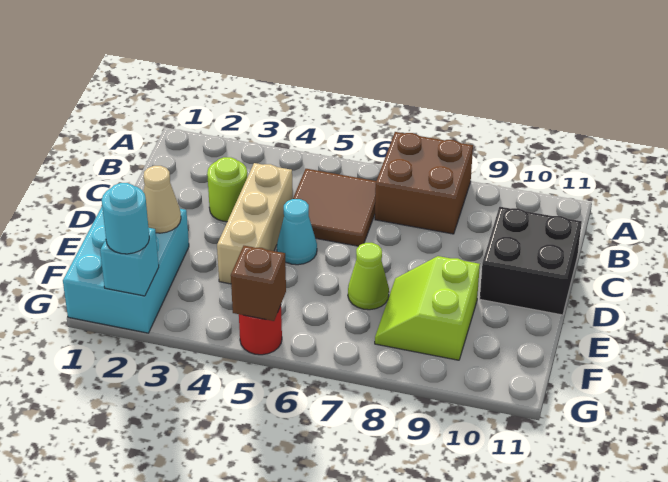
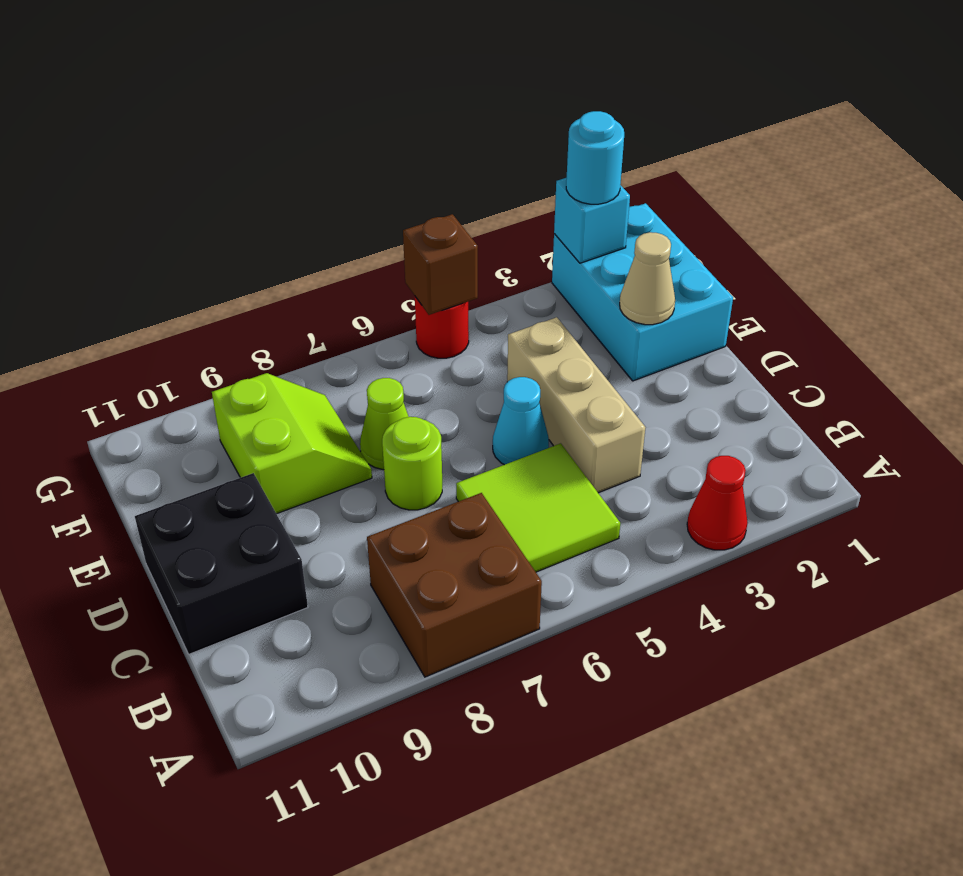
none -> red cone A3 level 1
brown tile B5:C6 level 1 -> lime tile B5:C6 level 1
lime round brick C3 level 1 -> lime round brick D7 level 1

